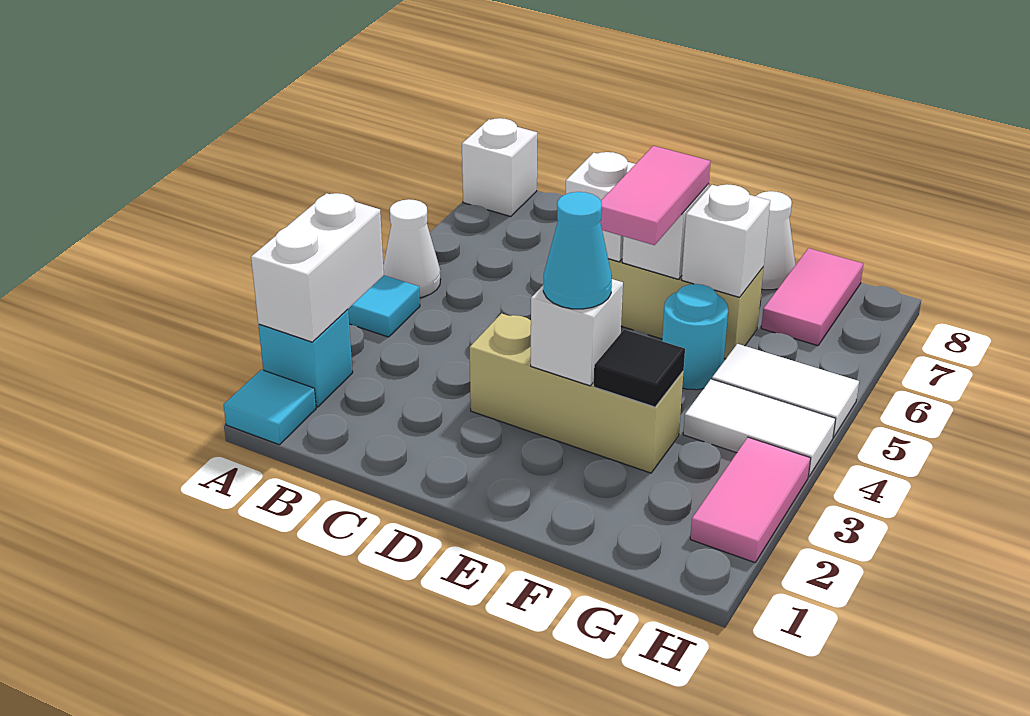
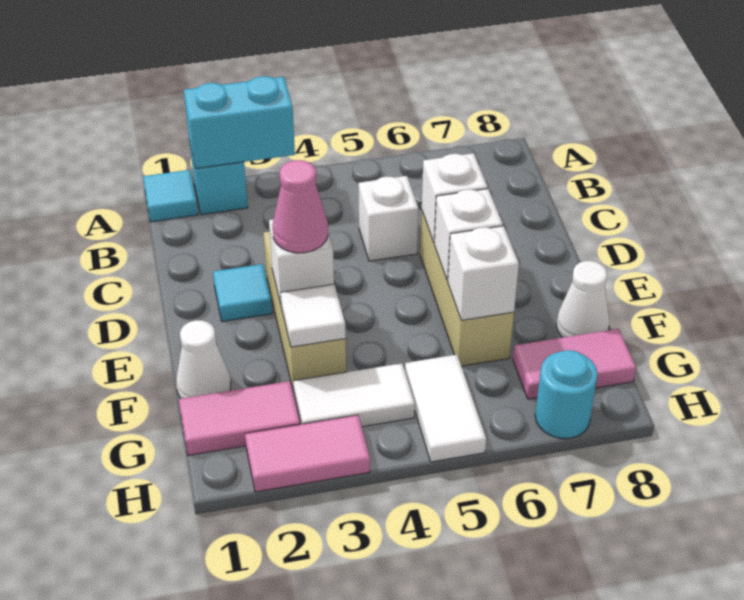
white brick A2:A3 level 2 -> cyan brick A2:A3 level 2
cyan tile A4 level 1 -> cyan tile D2 level 1
white cone A5 level 1 -> white cone F1 level 1
white brick A8 level 1 -> white brick C5 level 1
cyan cone E3 level 3 -> pink cone E3 level 3
pink tile E5:E6 level 3 -> pink tile G1:G2 level 1
black tile F3 level 2 -> white tile F3 level 2
cyan round brick F5 level 1 -> cyan round brick H7 level 1
white tile G4:H4 level 1 -> white tile G3:G4 level 1

